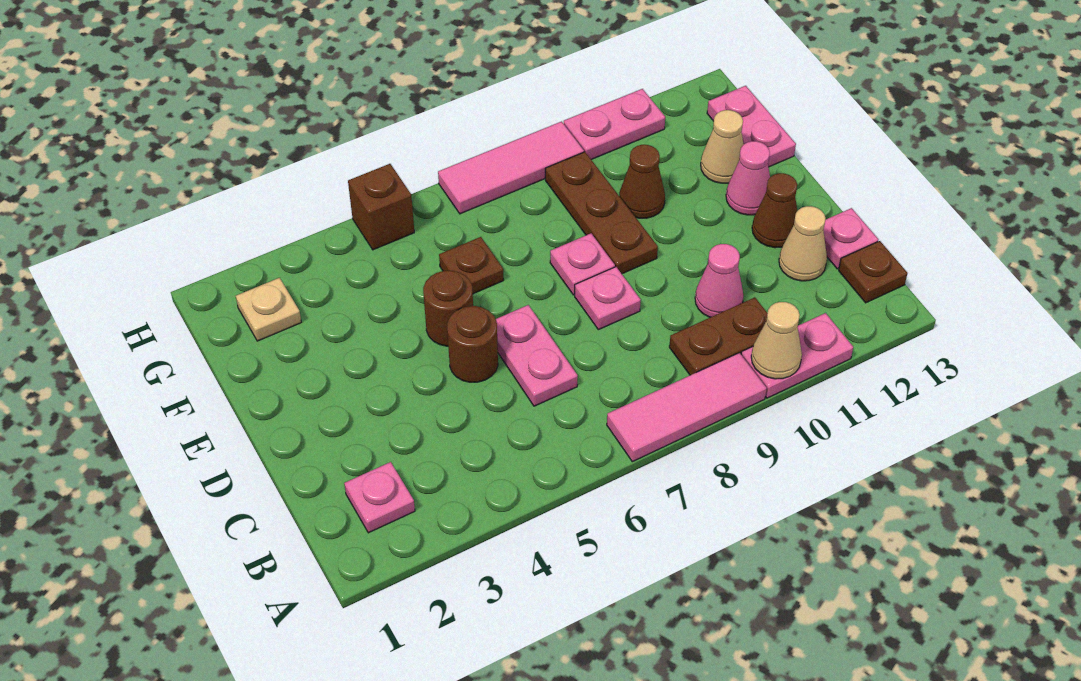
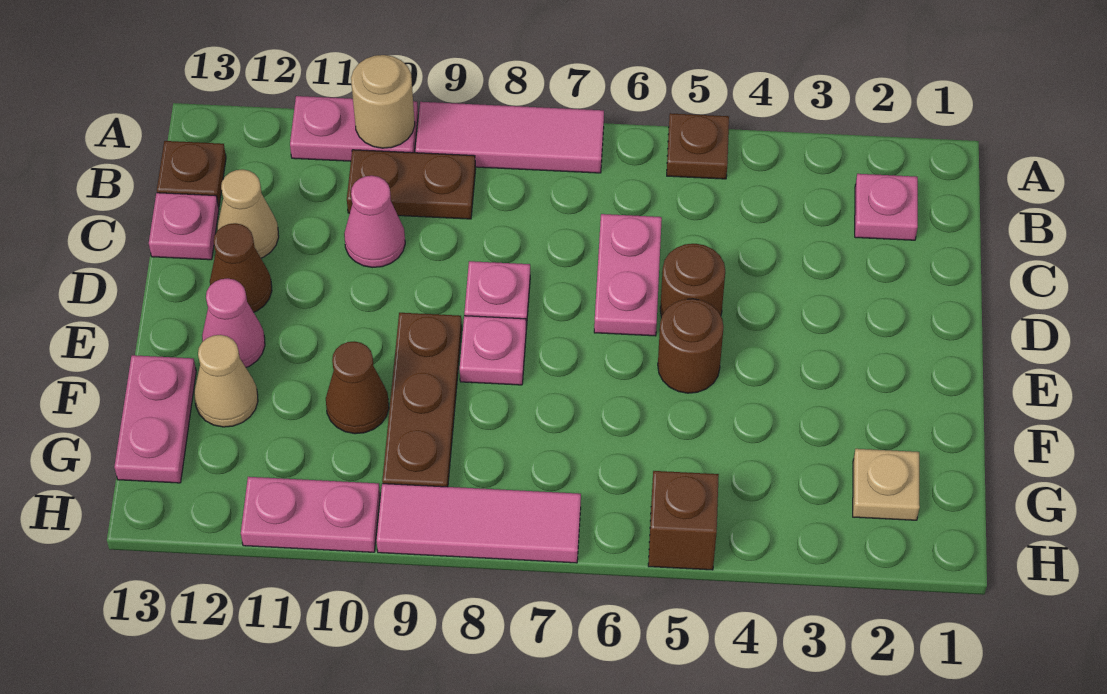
tan cone A10 level 2 -> tan round brick A10 level 2
brown plate F6 level 1 -> brown plate A5 level 1

